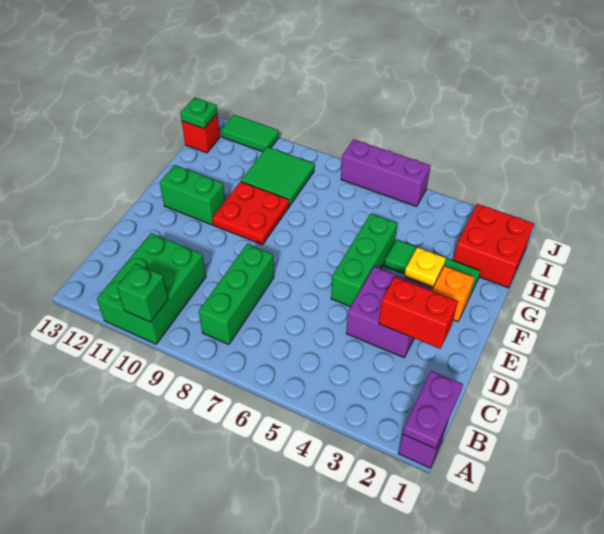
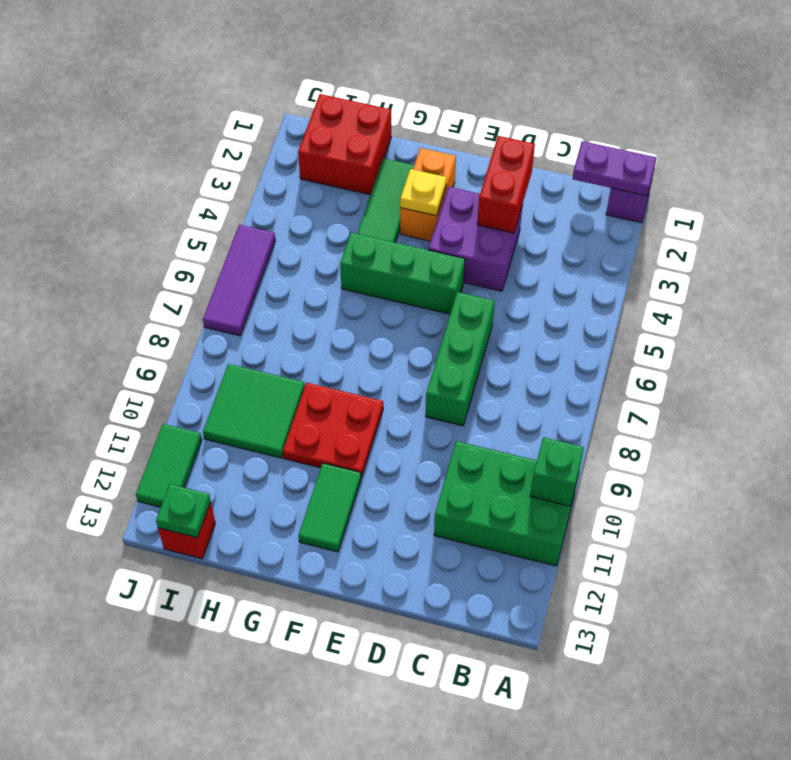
green brick B8:D8 level 1 -> green brick D6:D8 level 1
green brick F11:F12 level 1 -> green tile F11:F12 level 1
purple brick J5:J7 level 1 -> purple tile J5:J7 level 1

